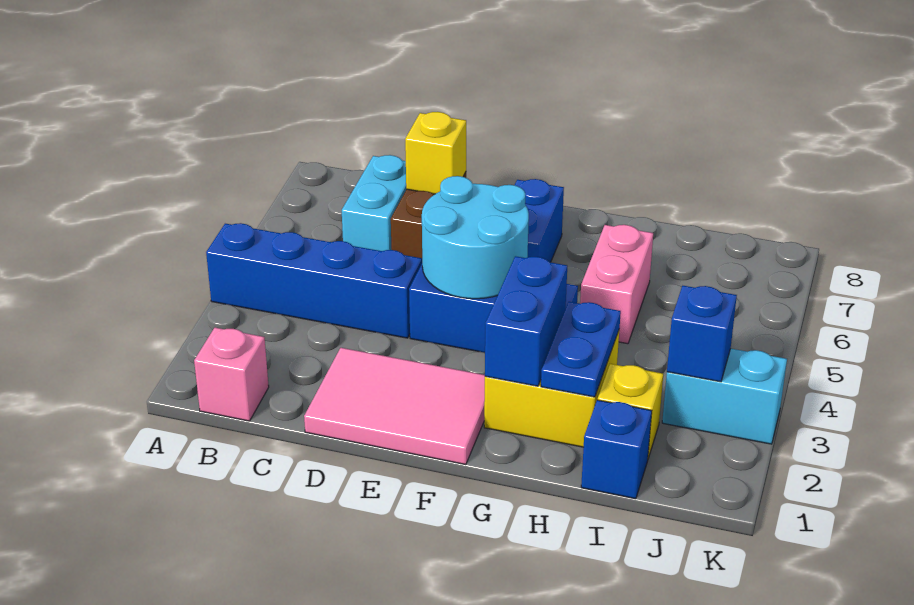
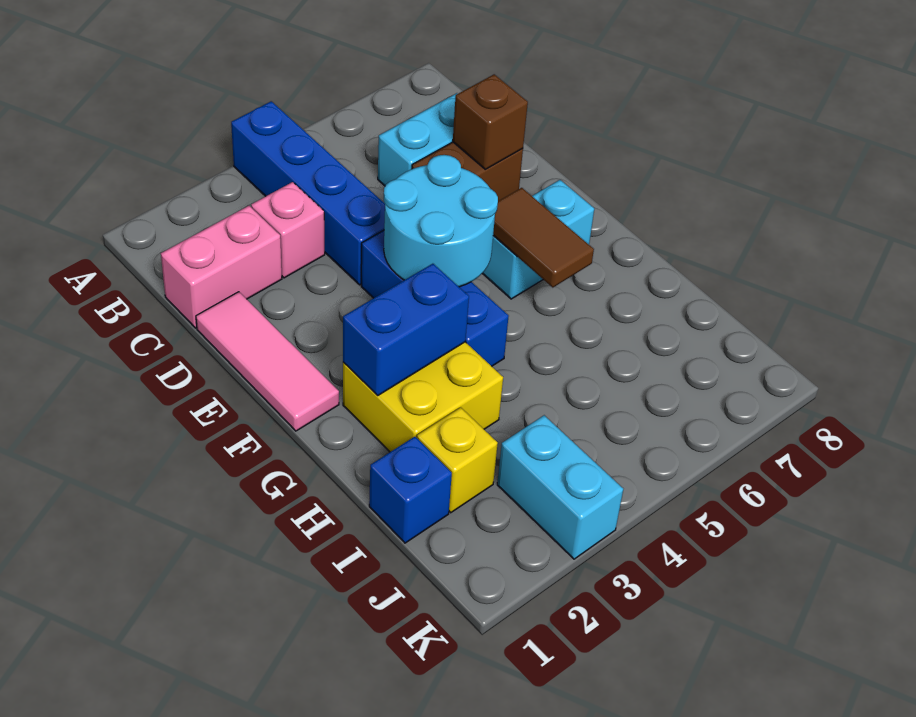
pink brick B1 level 1 -> pink brick C3 level 1
pink tile D1:F2 level 1 -> pink tile D1:F1 level 1
yellow brick D7 level 2 -> brown brick D7 level 2
blue brick F6:F7 level 1 -> cyan brick F6:F7 level 1
none -> brown tile F6:G6 level 2
blue plate H2:H3 level 2 -> none
pink brick H5:H6 level 1 -> pink brick C1:C2 level 1
blue brick J3 level 2 -> none

